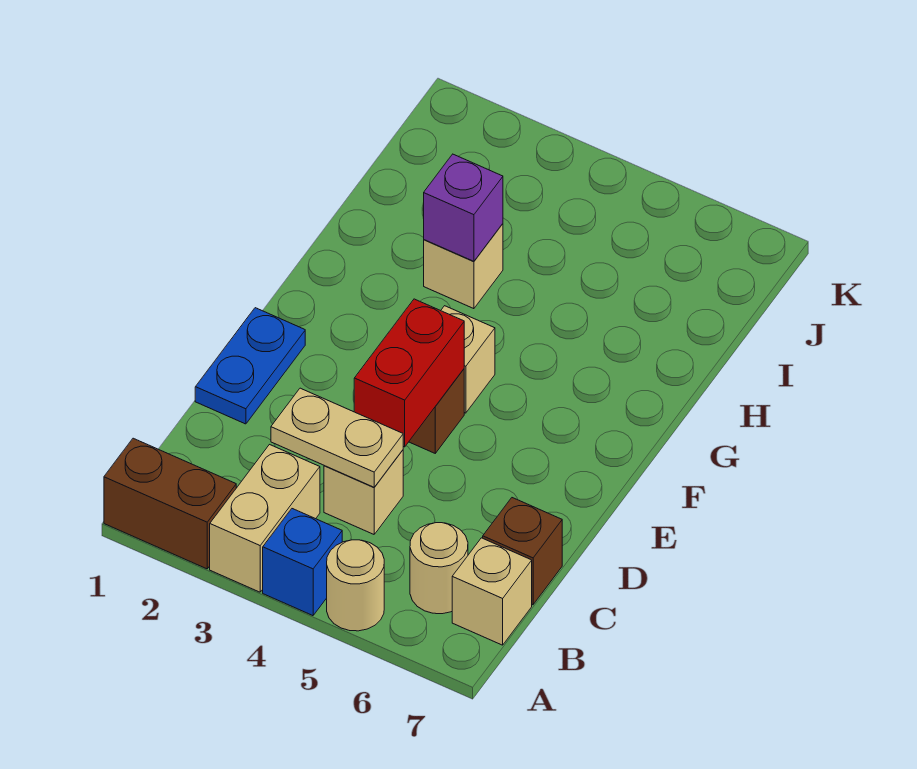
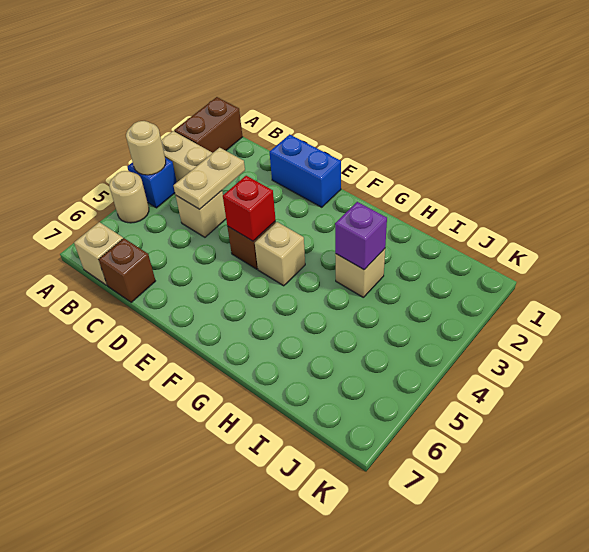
tan round brick B6 level 1 -> tan round brick A4 level 2
blue plate D1:E1 level 1 -> blue brick D1:E1 level 1
red brick D4:E4 level 2 -> red brick E4 level 2

